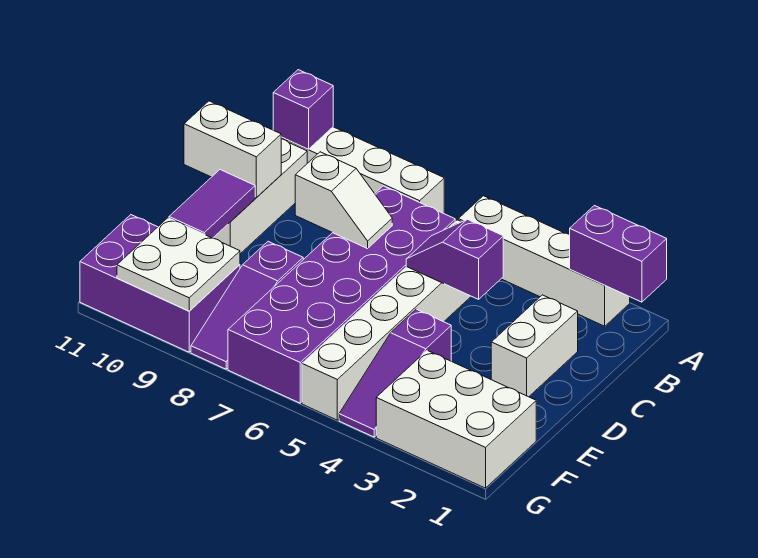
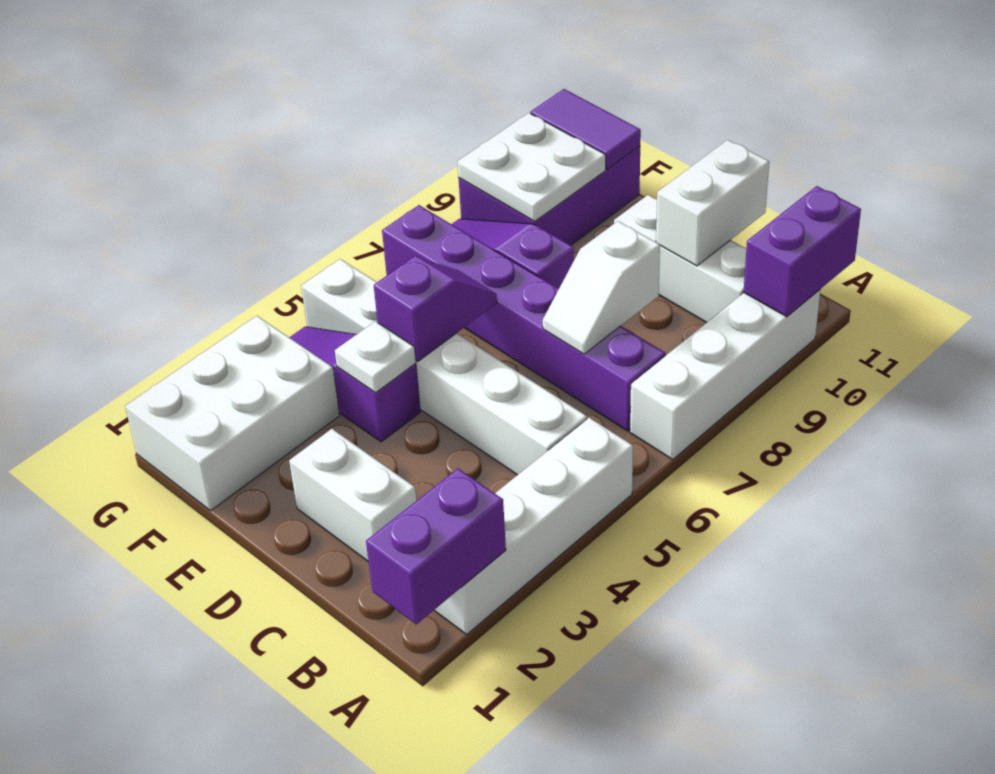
purple brick A10 level 2 -> purple brick A10:A11 level 2
purple brick B6:G7 level 1 -> purple brick B7:G7 level 1
purple slope C4:C5 level 2 top 4 -> purple slope E5:E6 level 2 top 5
purple tile D10:E10 level 2 -> purple tile F11:G11 level 2
none -> white plate E4 level 2

